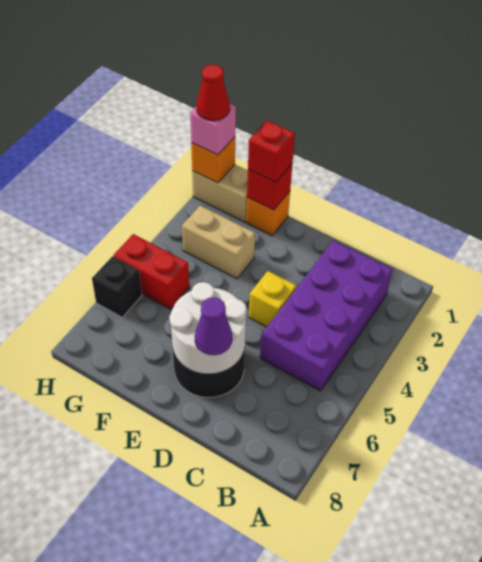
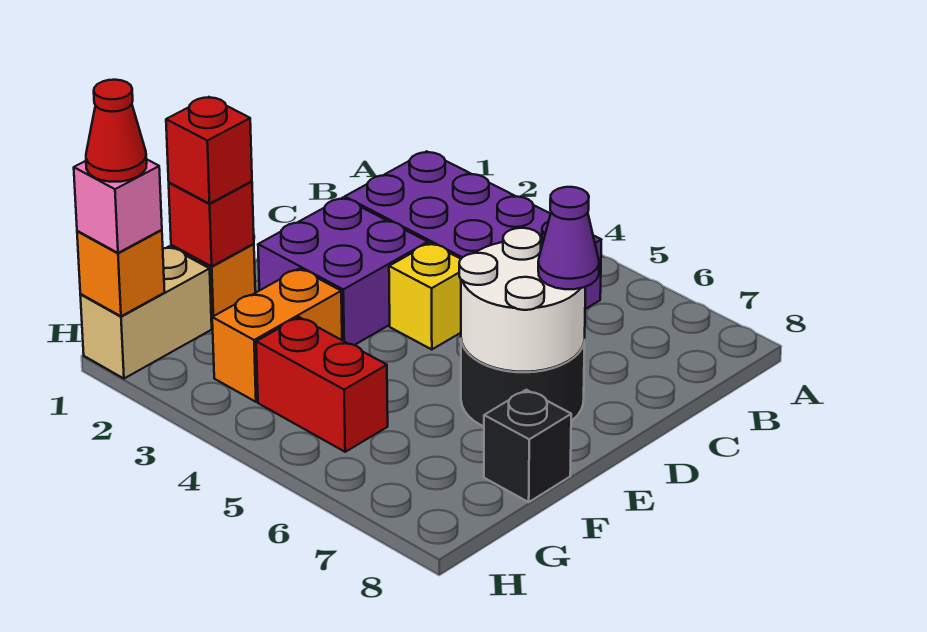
none -> purple brick D2:E3 level 1
tan brick F3:G3 level 1 -> orange brick F3:G3 level 1
red brick G5:H5 level 1 -> red brick G4:G5 level 1
black brick H6 level 1 -> black brick F8 level 1

